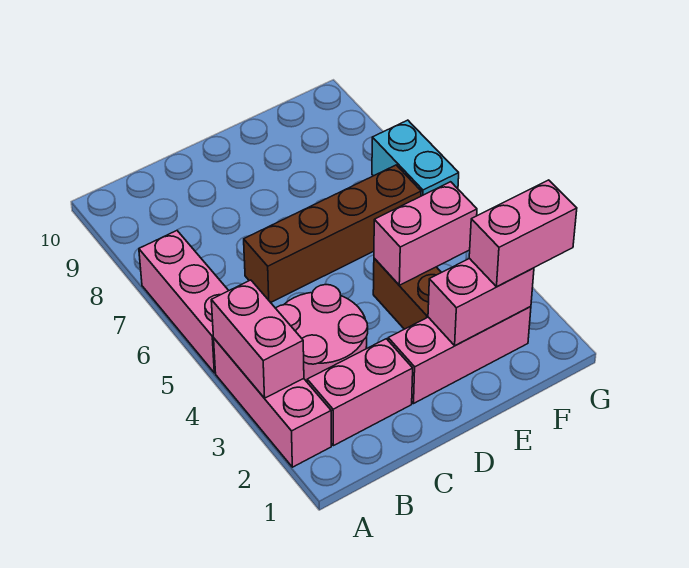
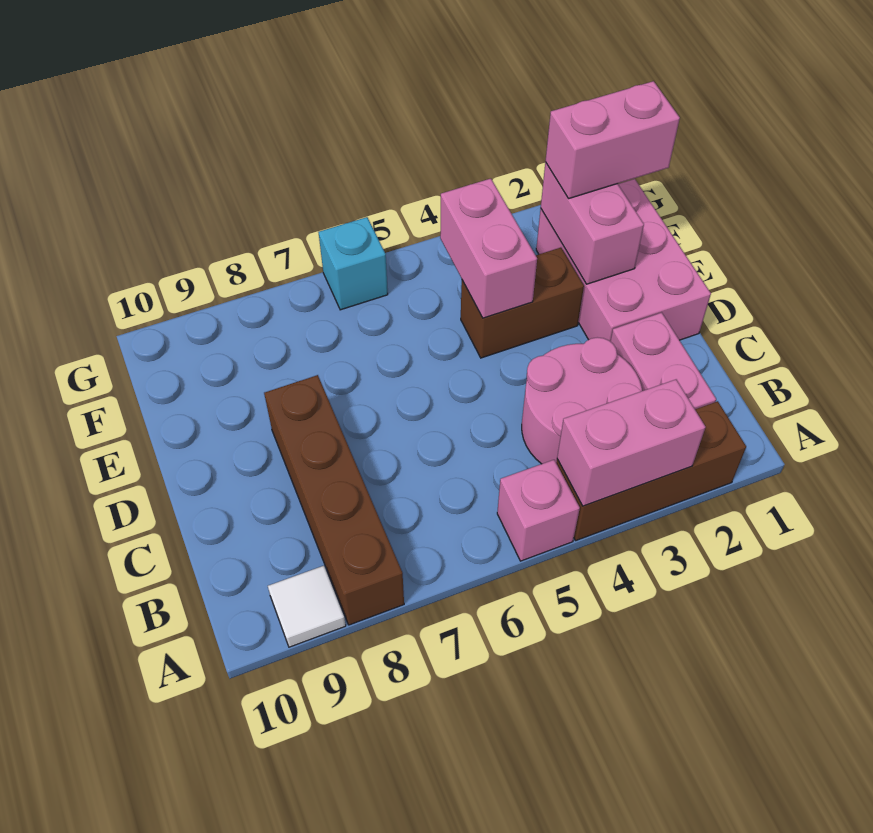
pink brick A2:A4 level 1 -> brown brick A2:A4 level 1
pink brick A5:A7 level 1 -> pink brick A5 level 1
none -> white tile A9 level 1
brown brick C6:F6 level 1 -> brown brick A8:D8 level 1
pink brick D2:F2 level 1 -> pink brick D1:F2 level 1
pink brick F2:G2 level 3 -> pink brick F1:F2 level 3
cyan brick G6:G7 level 1 -> cyan brick G6 level 1

